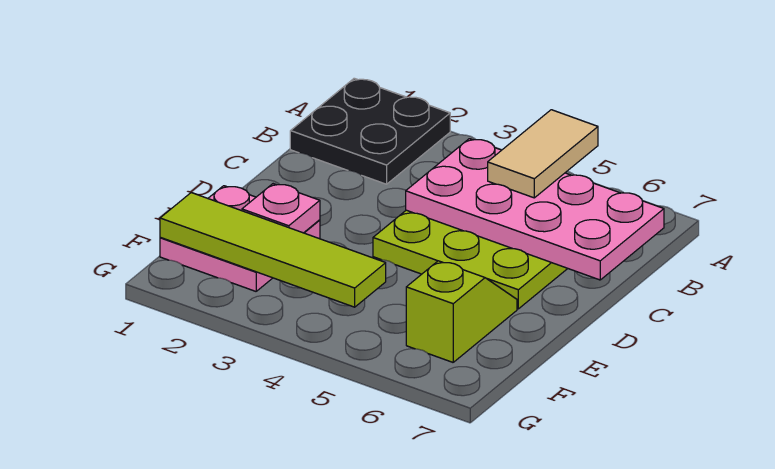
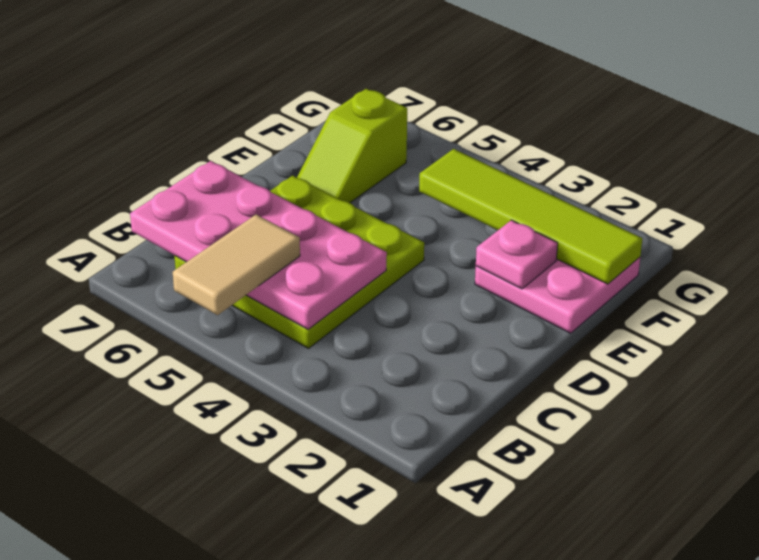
black plate A1:B2 level 1 -> none

